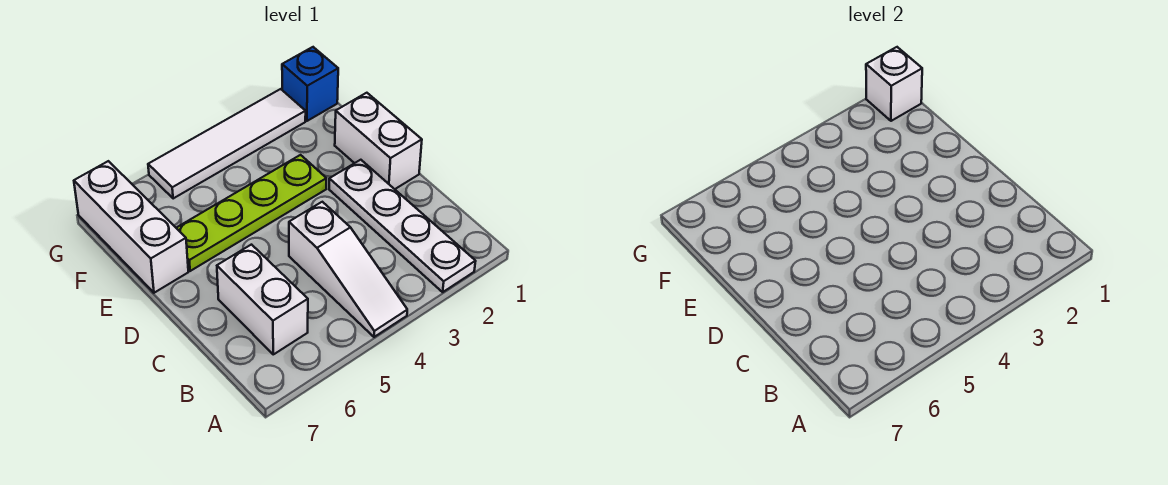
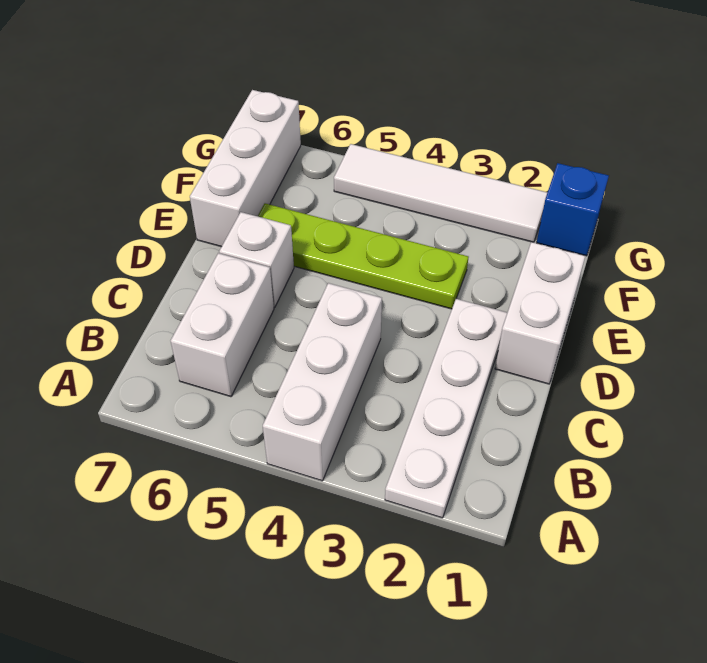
white slope A4:C4 level 1 top C -> white brick A4:C4 level 1
white brick G1 level 2 -> white brick D6 level 1

